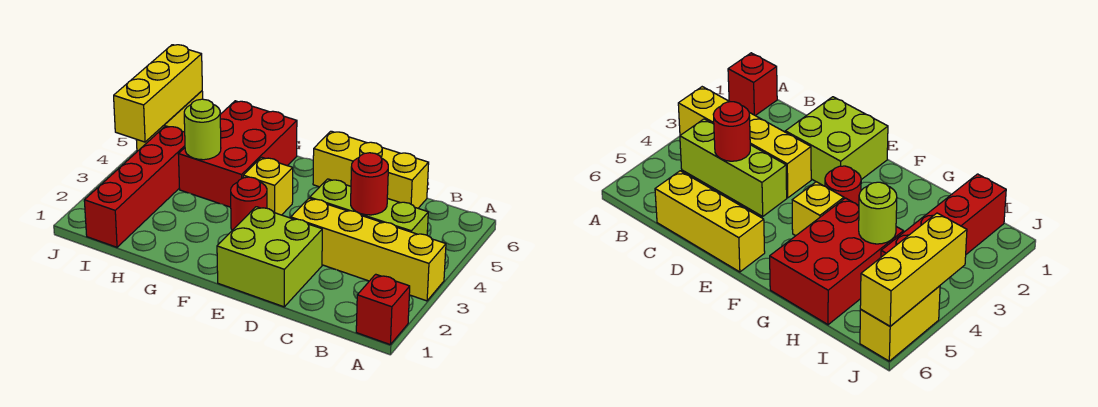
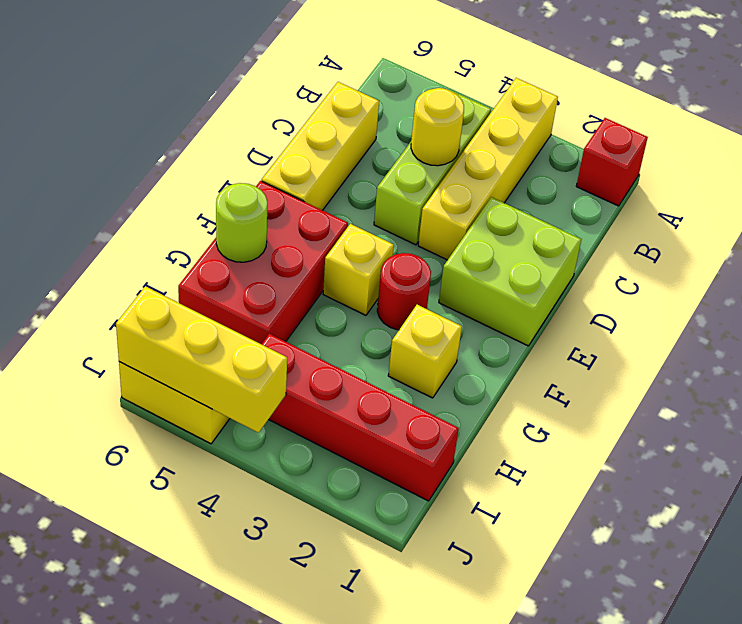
red round brick C4 level 2 -> yellow round brick C4 level 2
none -> yellow brick G2 level 1
red brick G4:H6 level 1 -> red brick F5:H6 level 1
lime round brick H4 level 2 -> lime round brick G6 level 2

